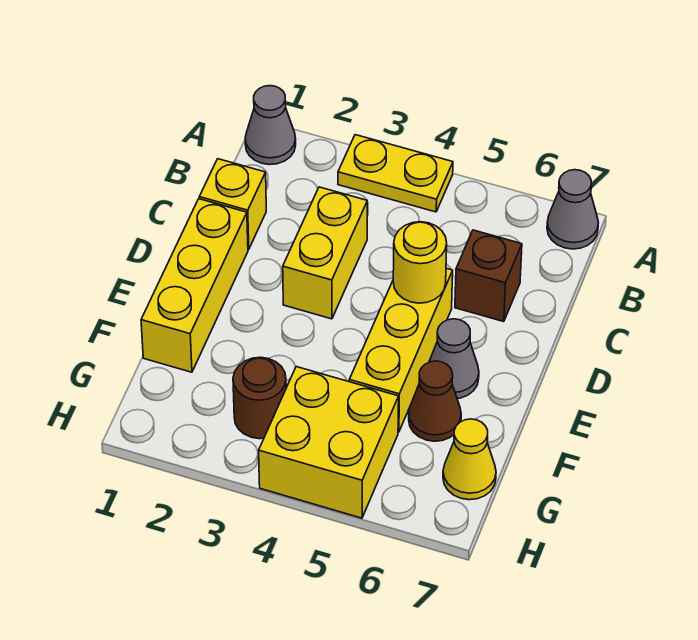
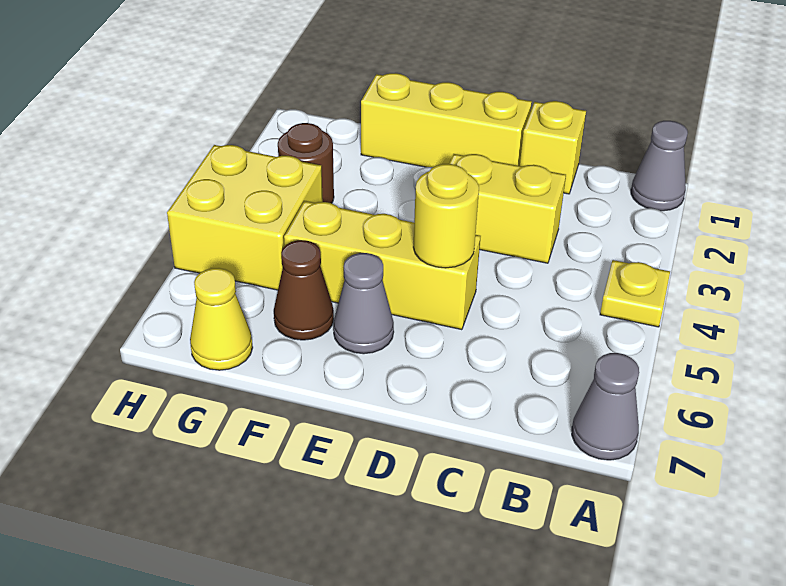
yellow plate A3:A4 level 1 -> yellow plate A4 level 1
brown brick C6 level 1 -> none

